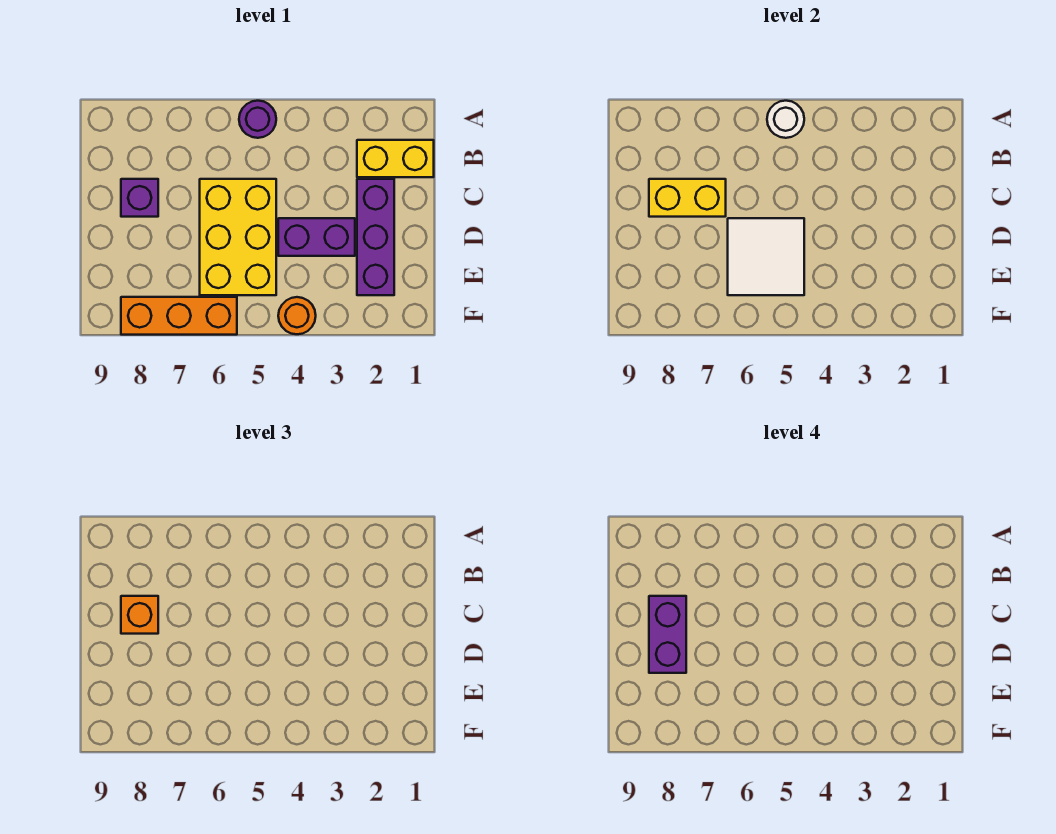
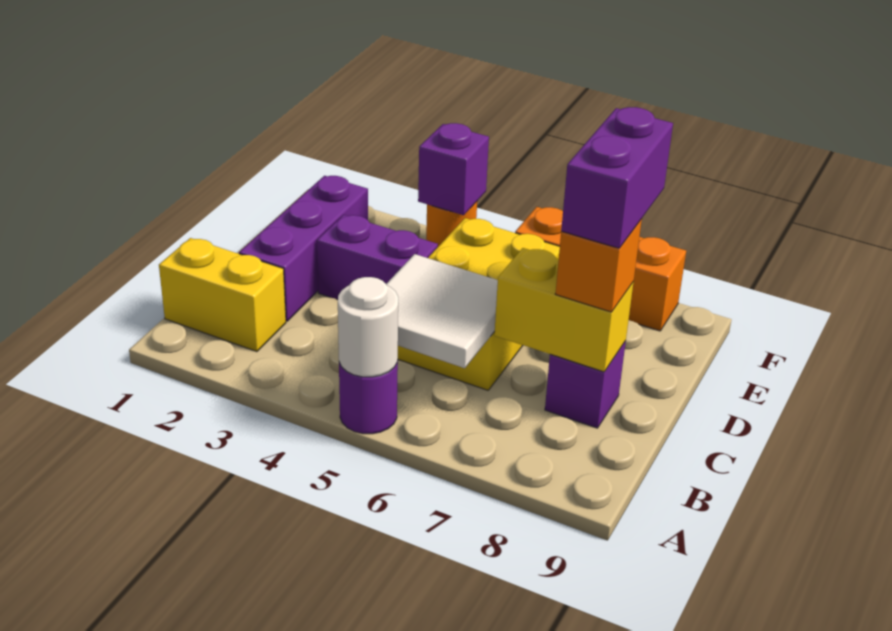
white tile D5:E6 level 2 -> white tile B5:C6 level 2
none -> purple brick F4 level 2

